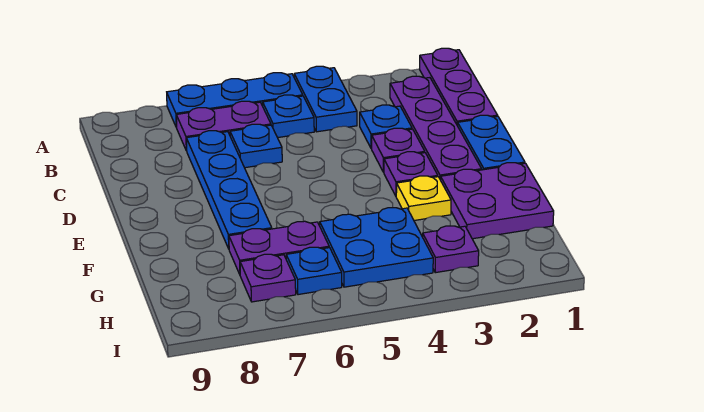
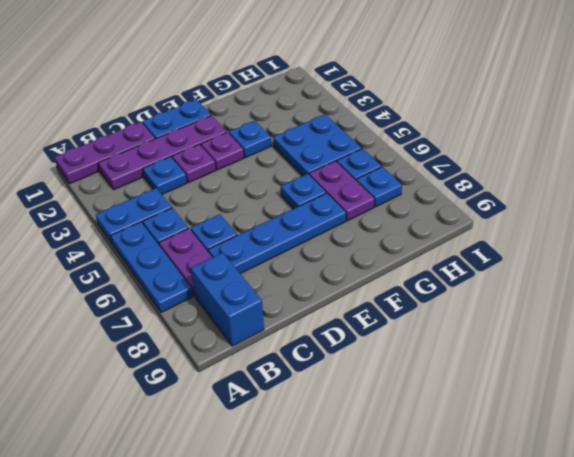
none -> blue brick B8:B9 level 1
purple plate F1:G2 level 1 -> none
yellow plate F3 level 1 -> blue plate F3 level 1
none -> blue plate F6 level 1
purple plate H3 level 1 -> none
purple plate H7 level 1 -> blue plate H7 level 1

